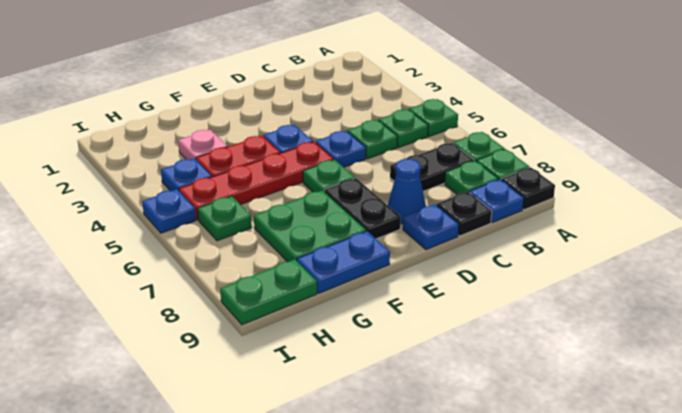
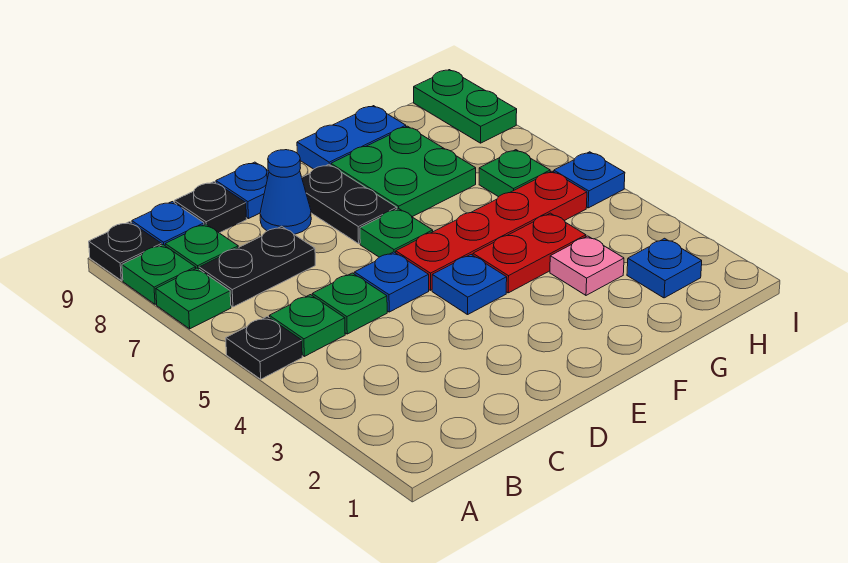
green plate A5 level 1 -> black plate A5 level 1
blue plate H4 level 1 -> blue plate H2 level 1
green plate H9:I9 level 1 -> green plate I8:I9 level 1

